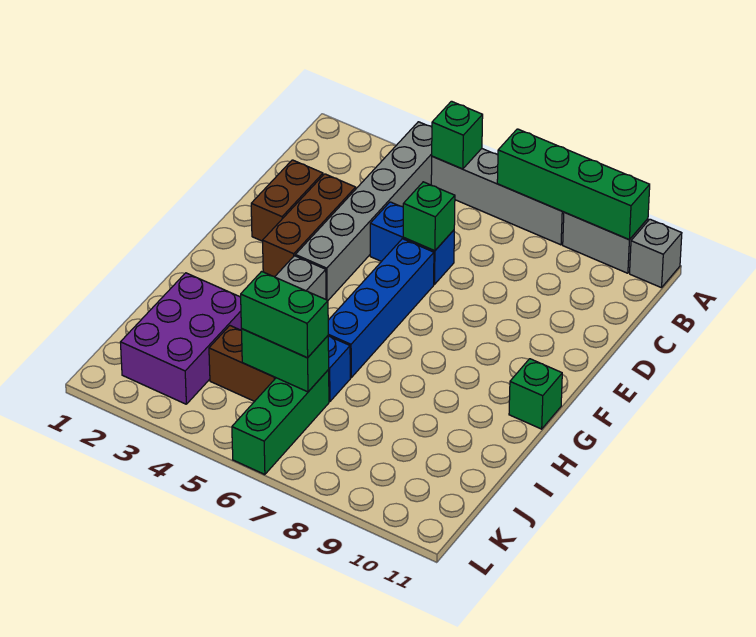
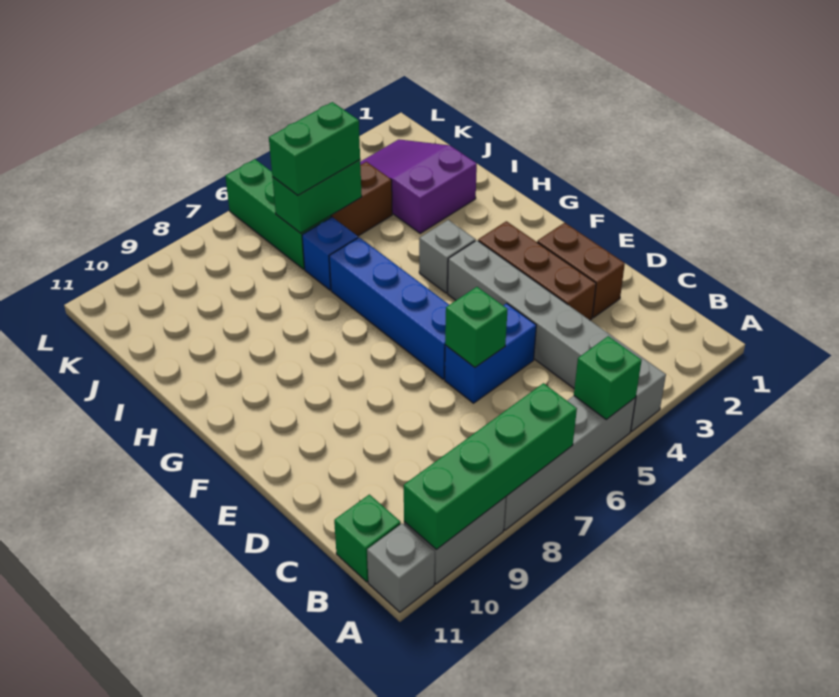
green brick G11 level 1 -> green brick B11 level 1
purple brick I2:K3 level 1 -> purple slope I2:K3 level 1 top I

